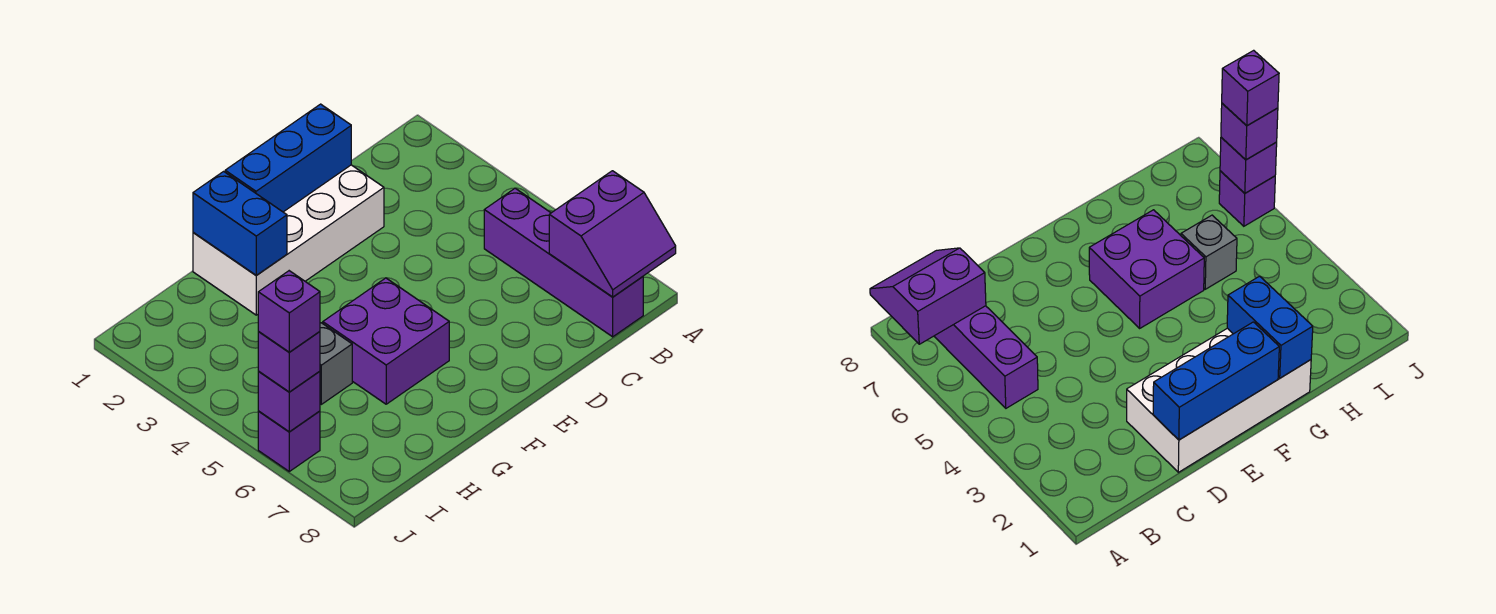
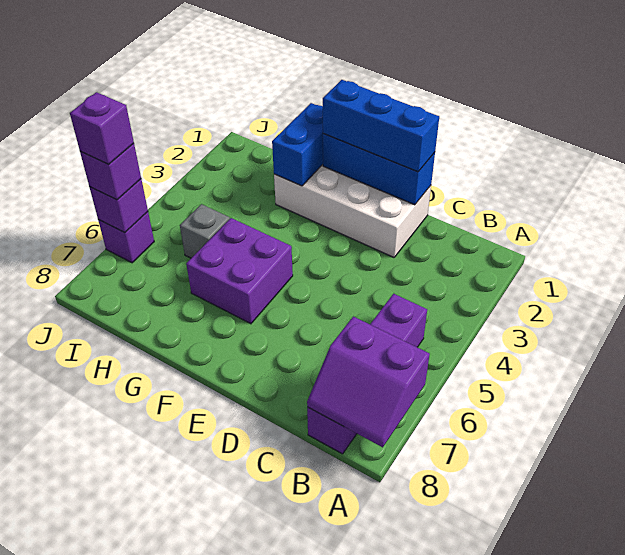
none -> blue brick D1:F1 level 3

